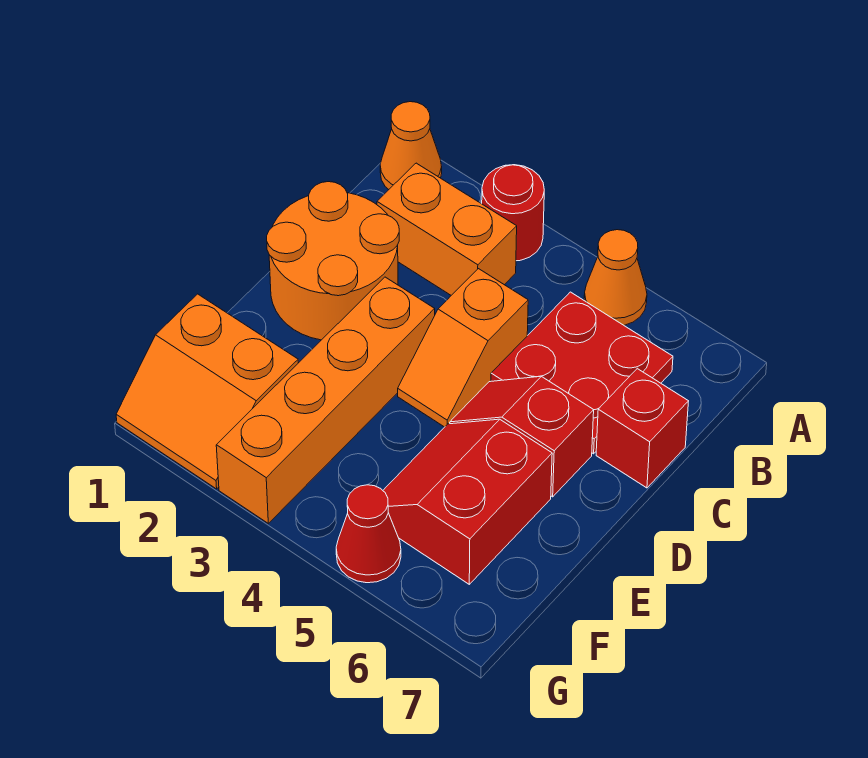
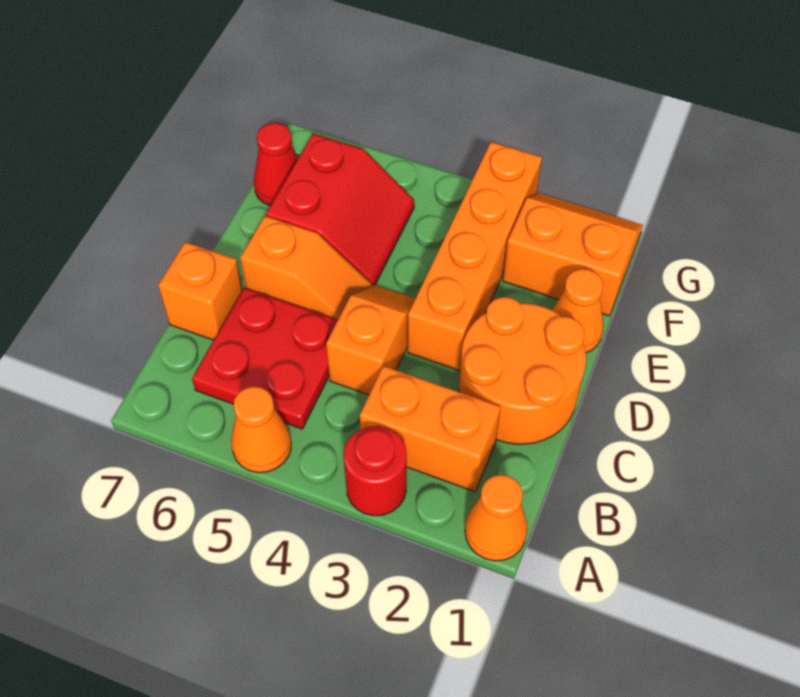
red brick C7 level 1 -> orange brick C7 level 1
red slope D5:D6 level 1 top 6 -> orange slope D5:D6 level 1 top 6
none -> orange cone E1 level 1
red cone G5 level 1 -> red cone F7 level 1

